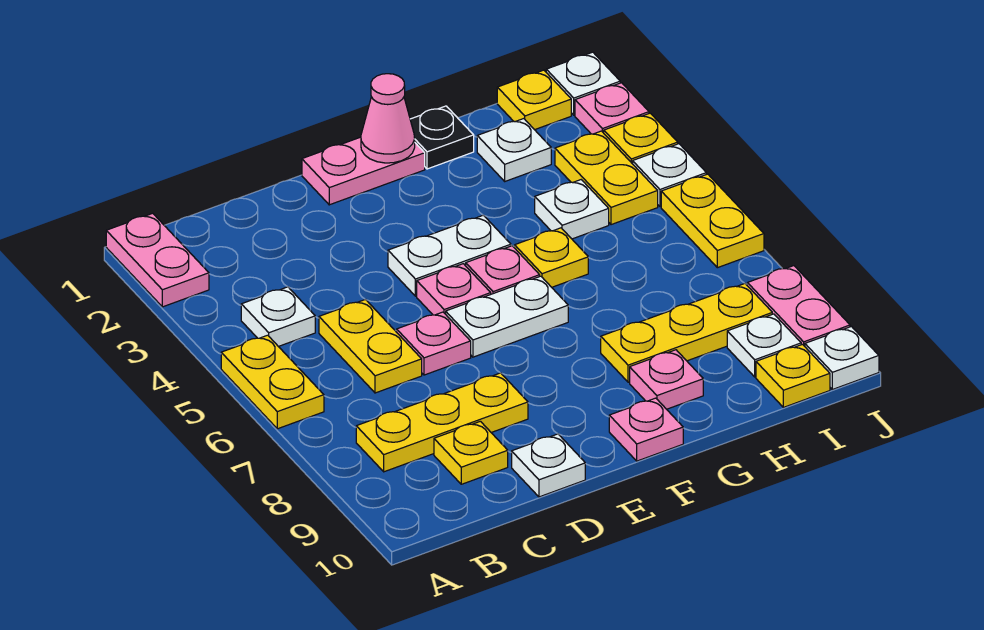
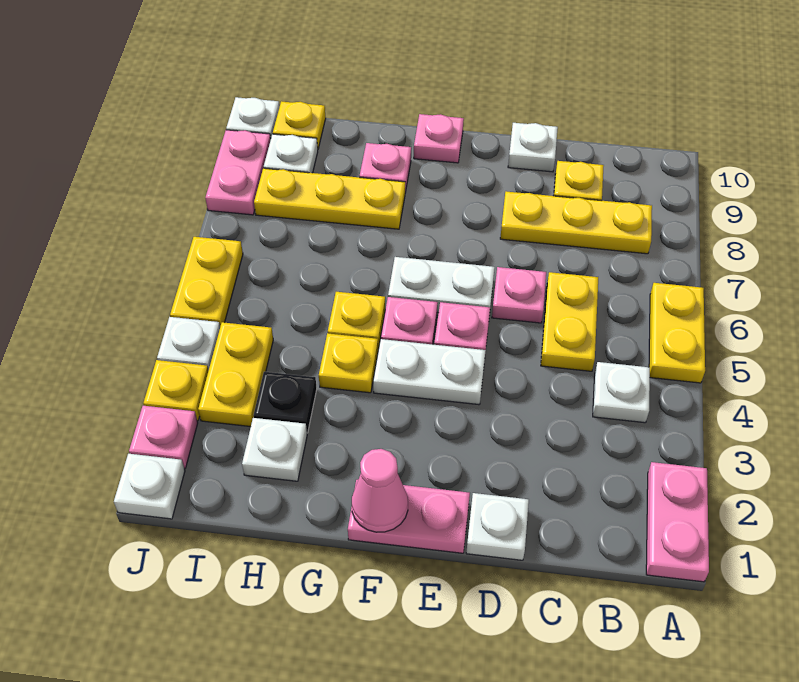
black plate G1 level 1 -> black plate H3 level 1
white plate H4 level 1 -> white plate D1 level 1
yellow plate I1 level 1 -> yellow plate G4 level 1

